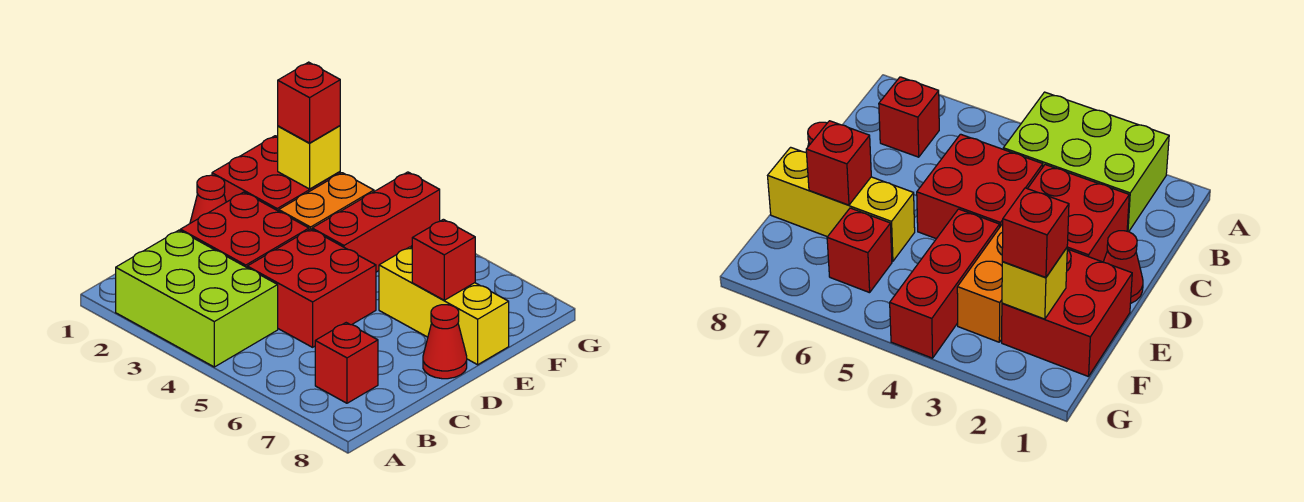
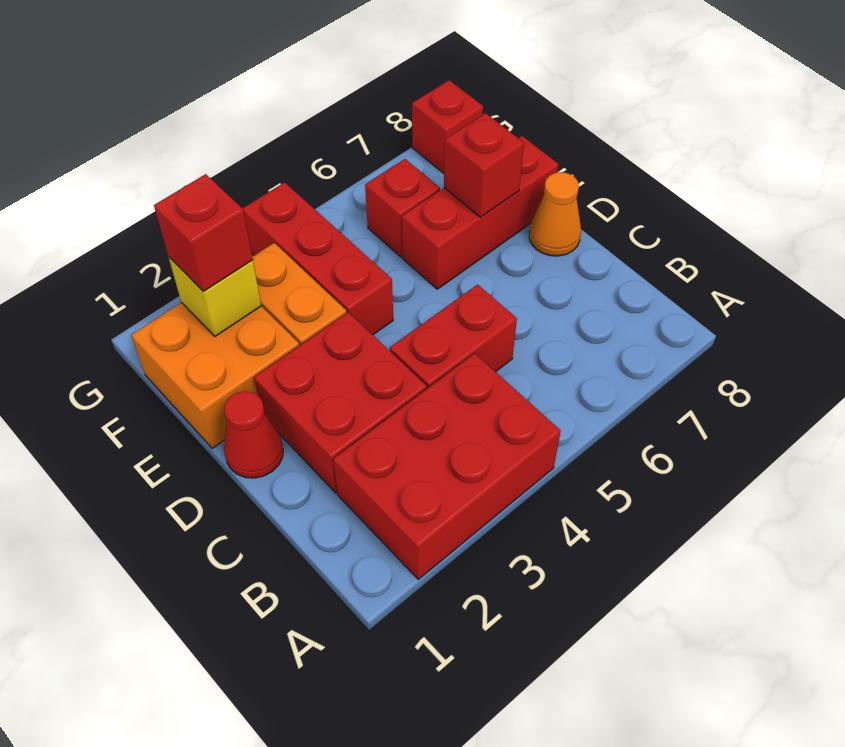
lime brick A2:B4 level 1 -> red brick A2:B4 level 1
red brick B7 level 1 -> red brick G8 level 1
red brick C4:D5 level 1 -> red brick C4:C5 level 1
red cone D8 level 1 -> orange cone D8 level 1
red brick E1:F2 level 1 -> orange brick E1:F2 level 1
yellow brick E6:E8 level 1 -> red brick E6:E8 level 1

